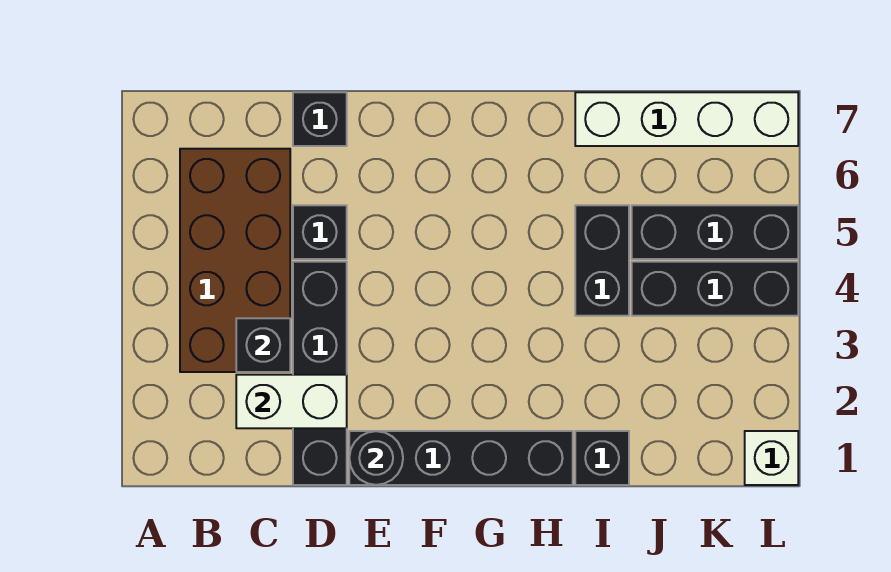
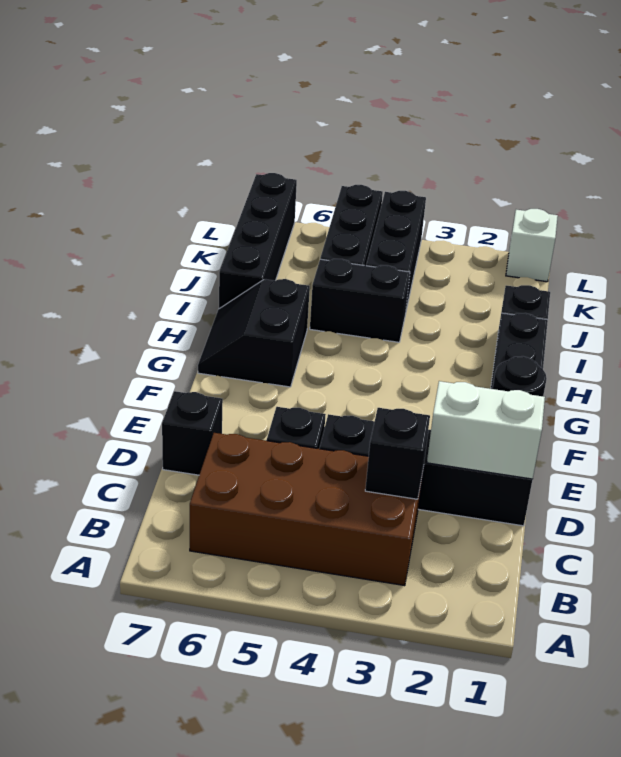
white brick C2:D2 level 2 -> white brick D1:D2 level 2
none -> black slope G6:H7 level 1 top 6
white brick I7:L7 level 1 -> black brick I7:L7 level 1

